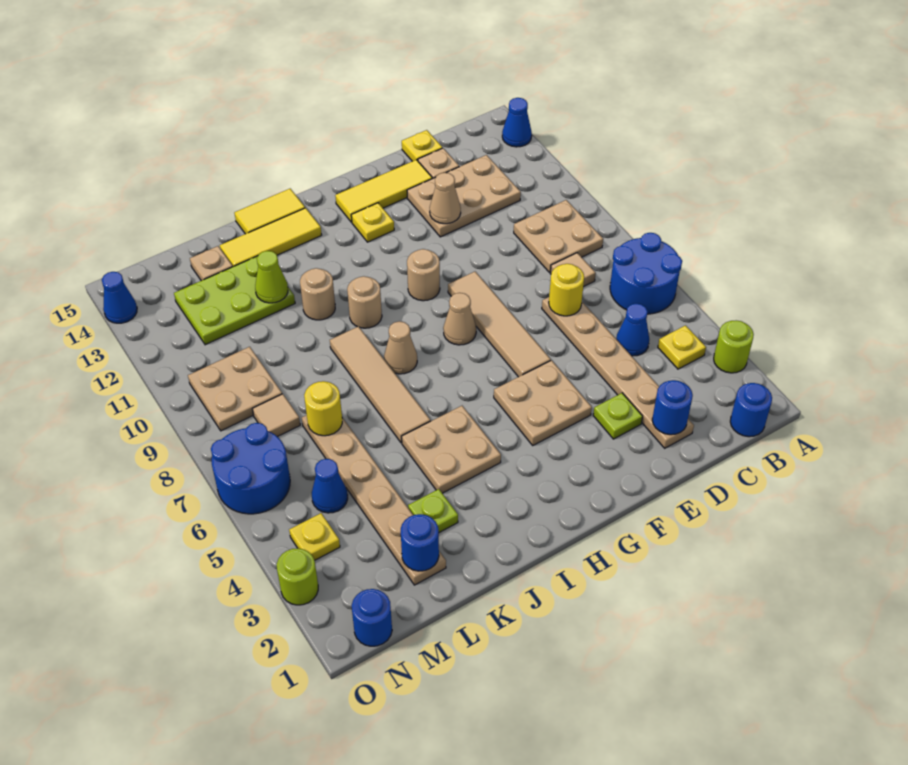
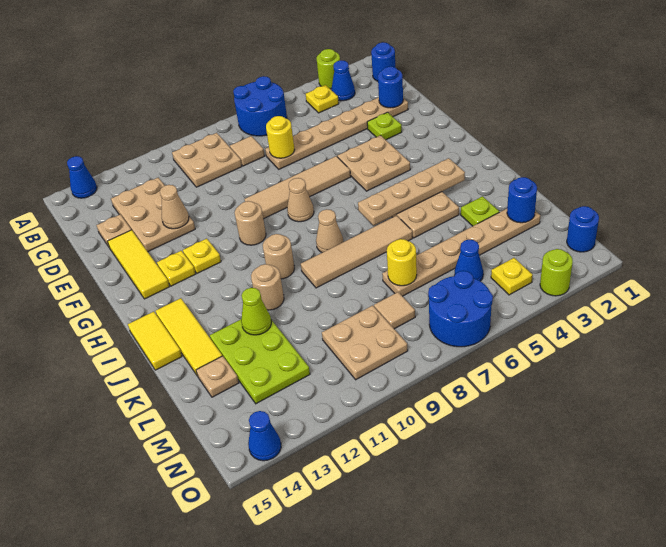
blue cone C5 level 1 -> blue cone B3 level 1
yellow plate D15 level 1 -> yellow plate G12 level 1
none -> tan plate I3:I6 level 2

